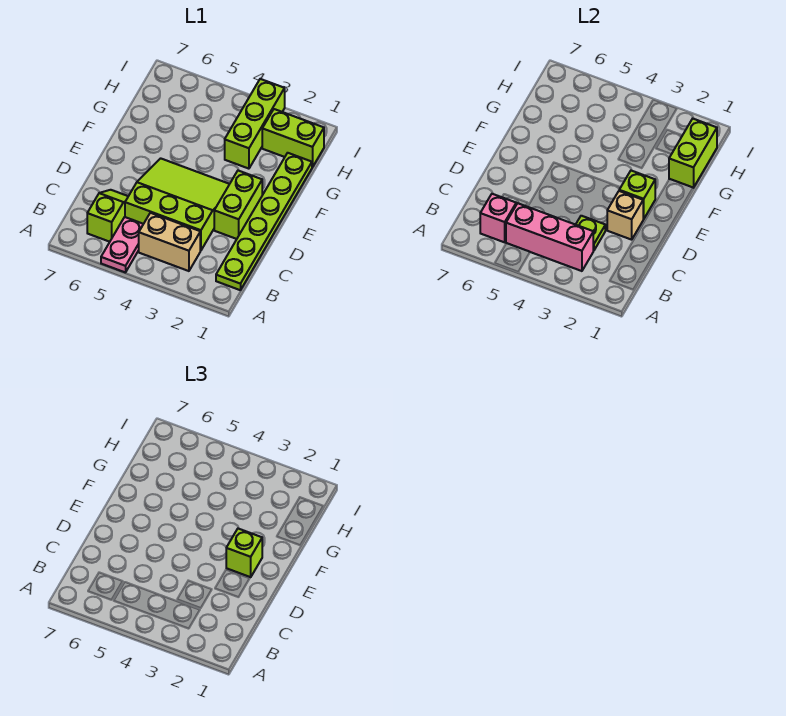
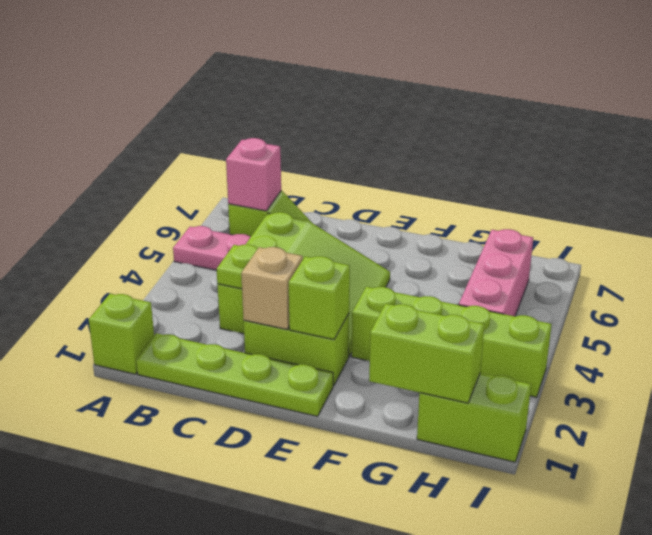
lime plate B1:G1 level 1 -> lime plate B1:E1 level 1
tan brick B3:B4 level 1 -> none
pink brick B3:B5 level 2 -> pink brick H4:H6 level 1
lime brick E2 level 3 -> lime brick A1 level 1
lime brick G3:I3 level 1 -> lime brick F3:I3 level 1
lime brick H1:H2 level 1 -> lime brick H1:I1 level 1

